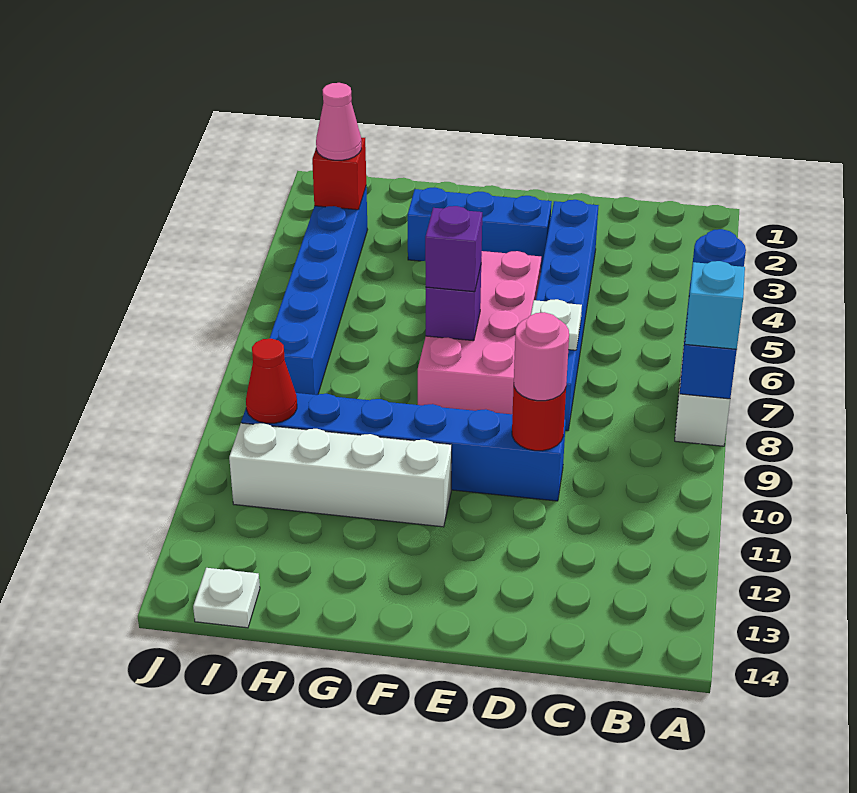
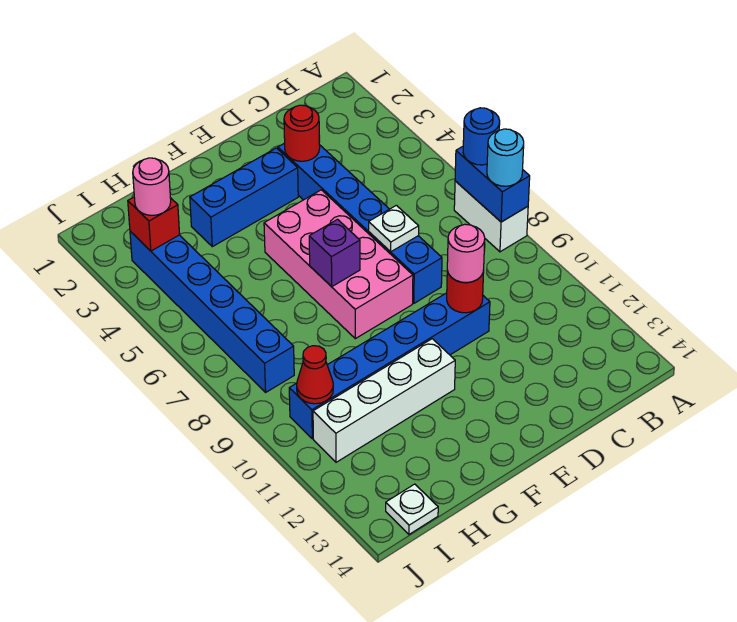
cyan brick A8 level 3 -> cyan round brick A8 level 3
none -> red round brick D3 level 2
purple brick F7 level 3 -> none
pink cone I3 level 3 -> pink round brick I3 level 3

